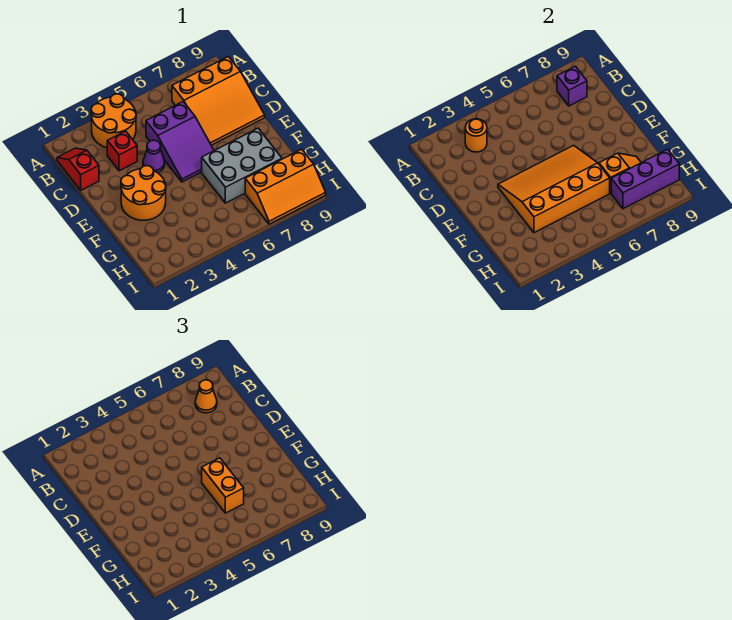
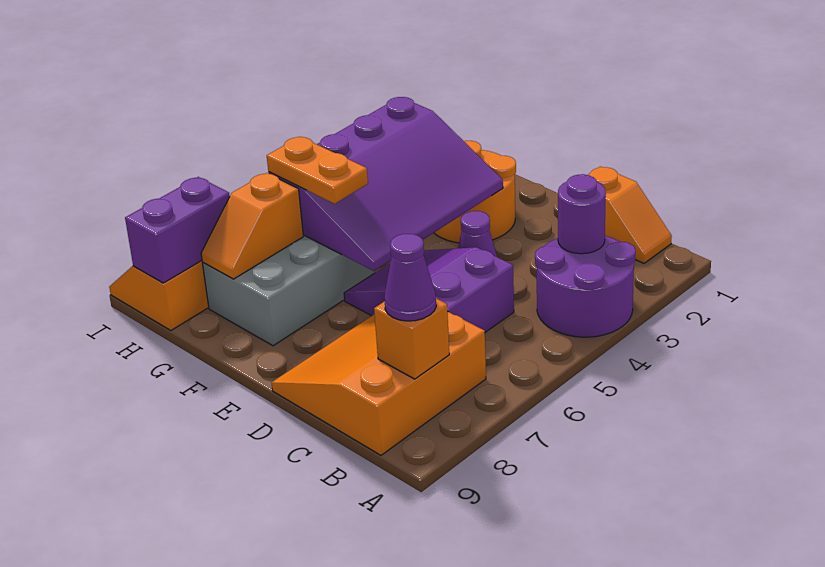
orange round brick A3:B4 level 1 -> purple round brick A3:B4 level 1
red slope B1:C1 level 1 top C -> orange slope B1:C1 level 1 top C
orange round brick B3 level 2 -> purple round brick B3 level 2
purple brick B8 level 2 -> orange brick B8 level 2
orange cone B8 level 3 -> purple cone B8 level 3
red brick C3 level 1 -> none
orange slope E3:G6 level 2 top G -> purple slope E3:G6 level 2 top G
orange brick F6:G6 level 3 -> orange plate F6:G6 level 3
purple brick H7:H9 level 2 -> purple brick H8:H9 level 2

